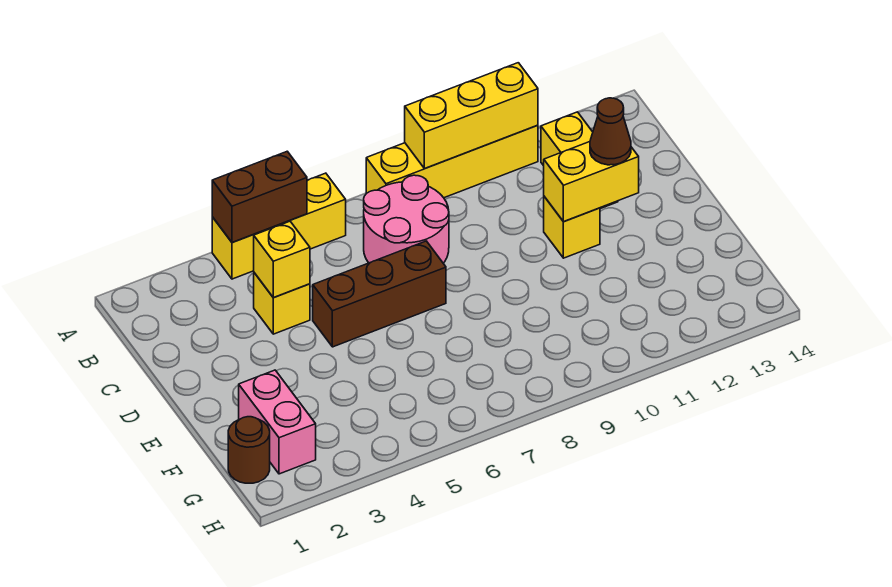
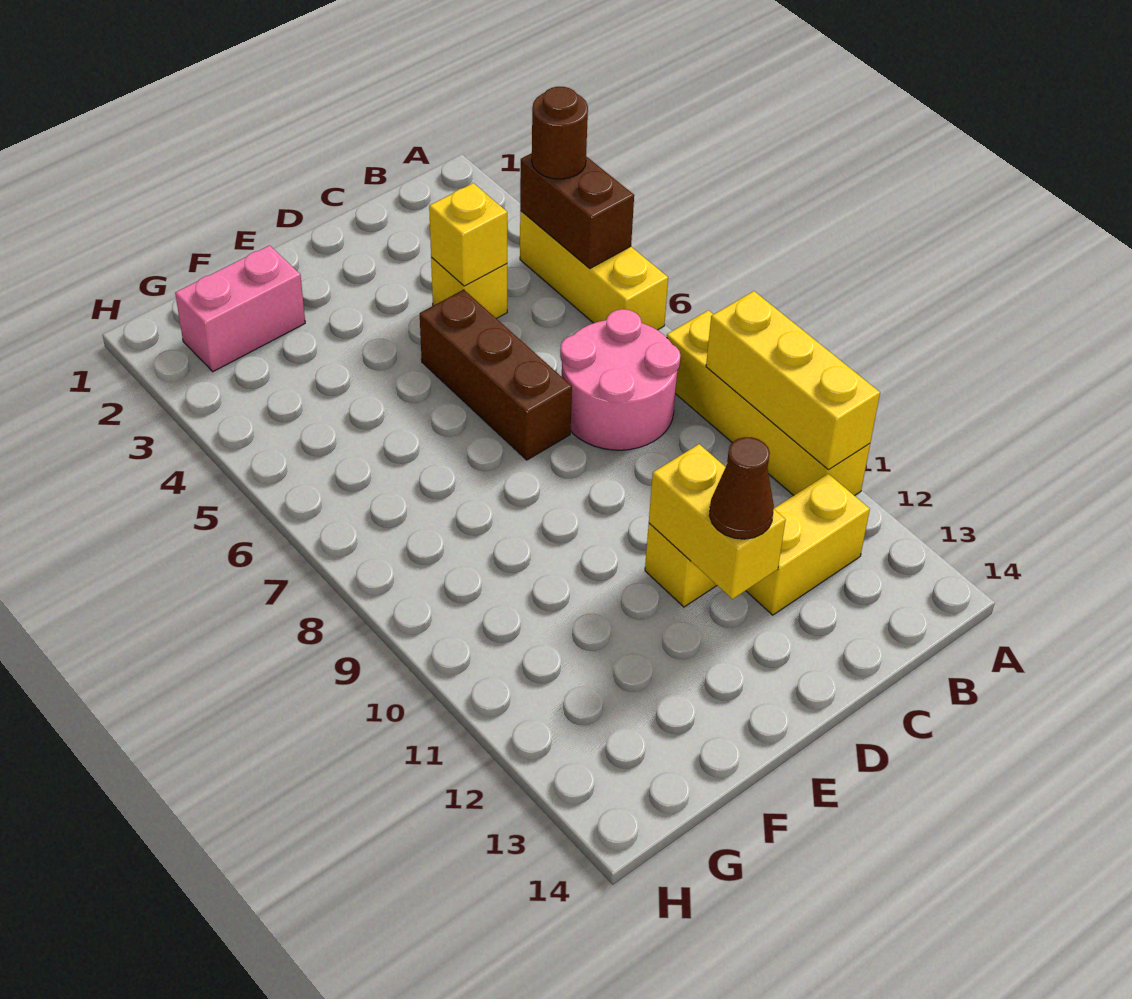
brown round brick G1 level 1 -> brown round brick A4 level 3

